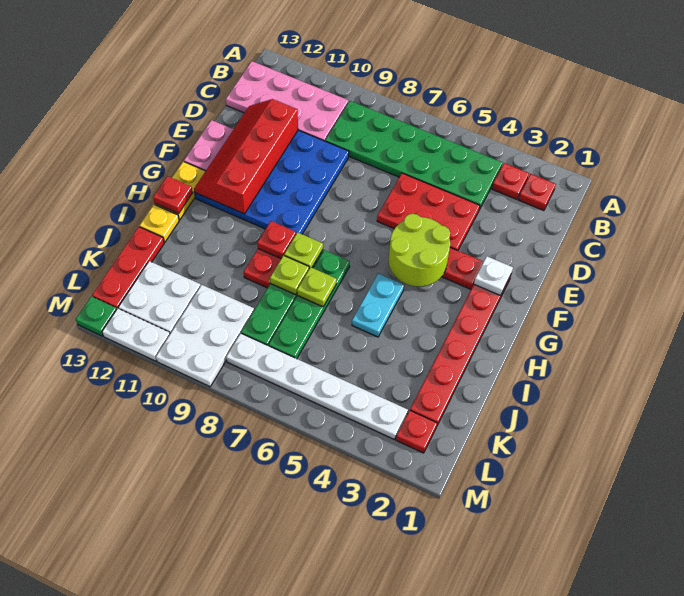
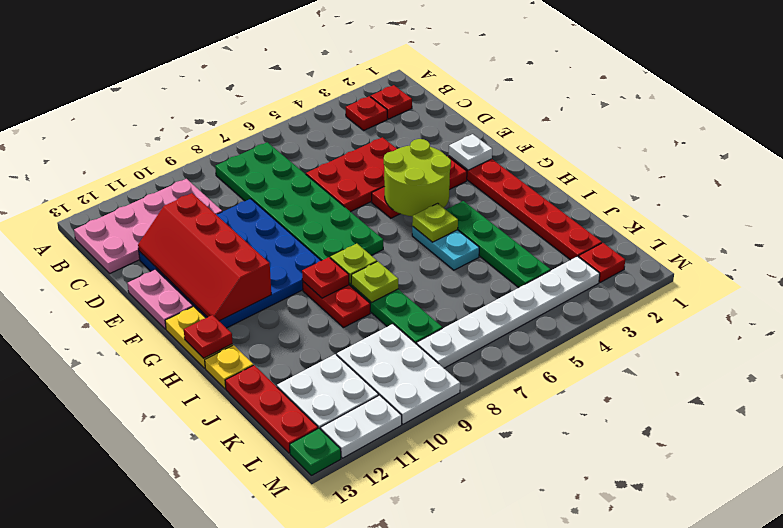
green plate B4:C9 level 1 -> green plate B7:G8 level 1
green plate H7:K7 level 1 -> green plate H4:K4 level 1
lime plate I7 level 2 -> lime plate H5 level 2

